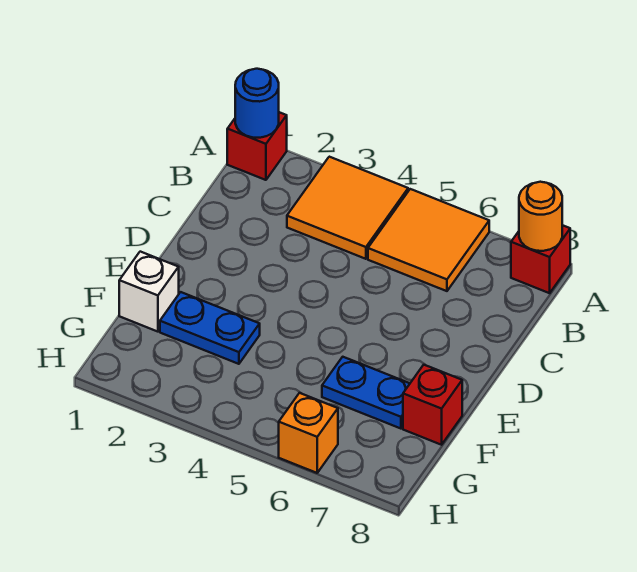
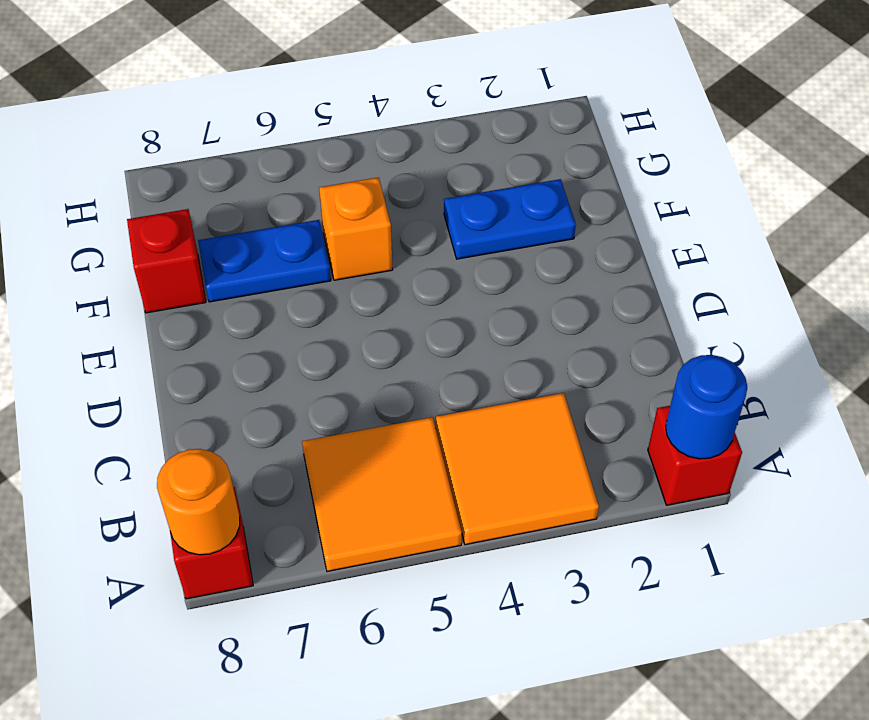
white brick F1 level 1 -> none
orange brick H6 level 1 -> orange brick F5 level 1

